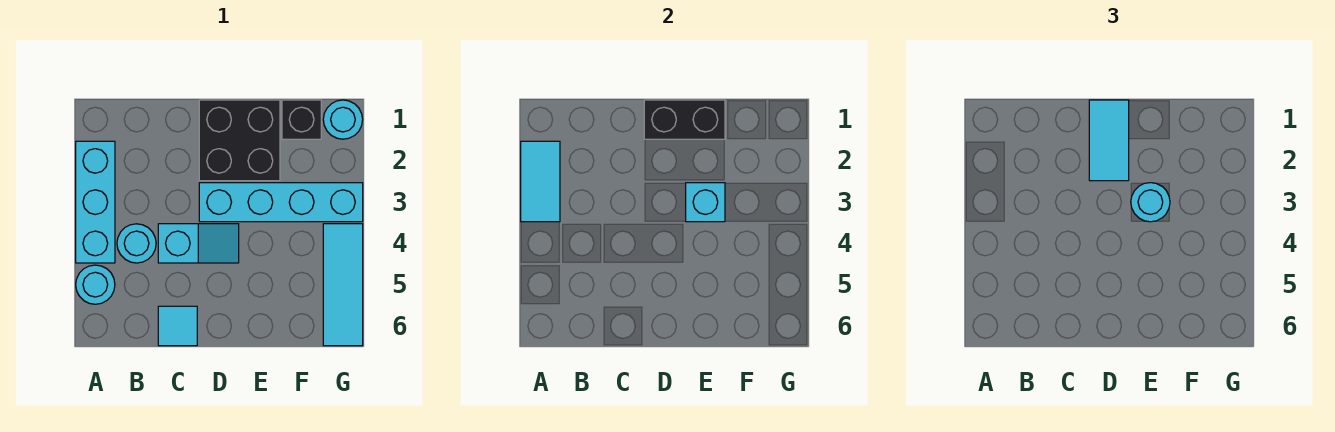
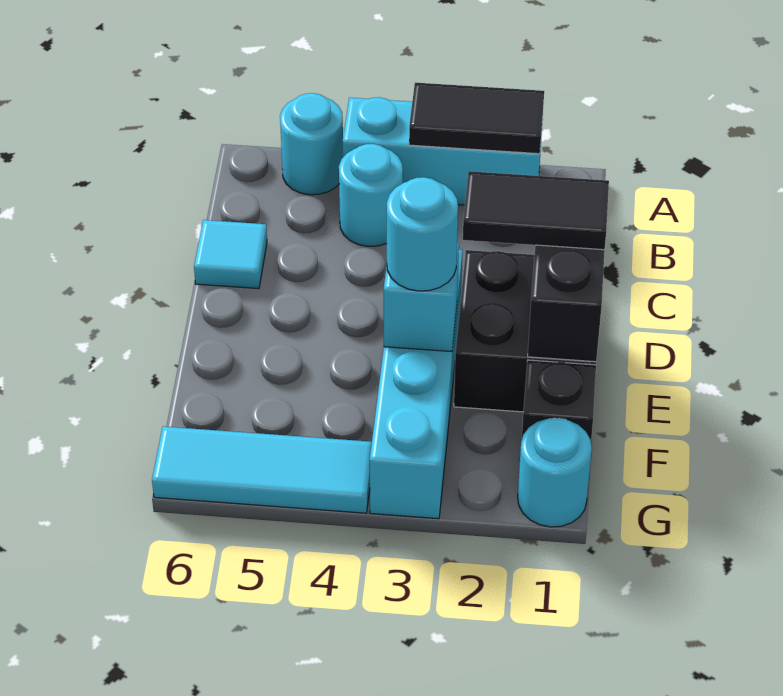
cyan tile A2:A3 level 2 -> black tile A2:A3 level 2
cyan slope C4:D4 level 1 top C -> none
cyan tile D1:D2 level 3 -> black tile D1:D2 level 3

